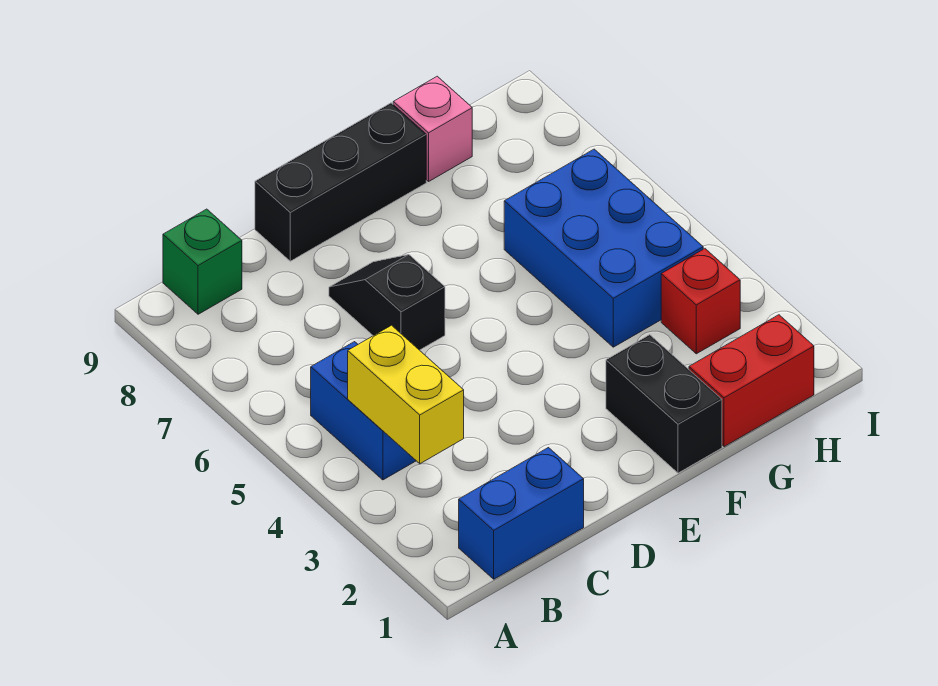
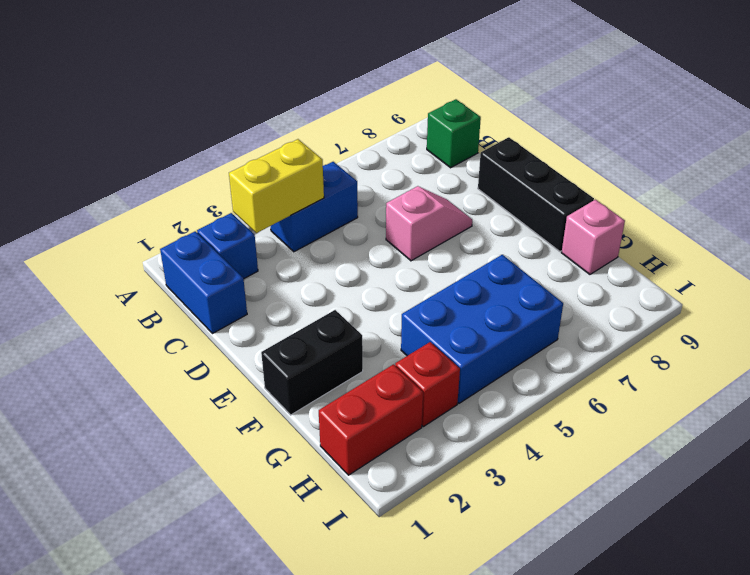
none -> blue brick B2 level 1
black slope D6:D7 level 1 top 6 -> pink slope D6:D7 level 1 top 6
red brick G1:H1 level 1 -> red brick H1:H2 level 1

